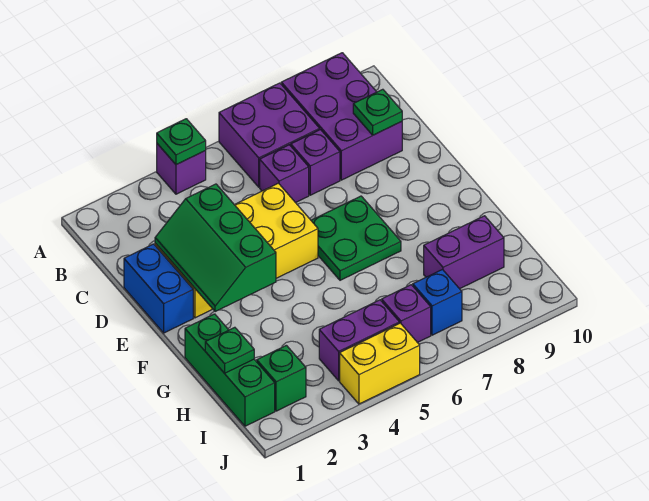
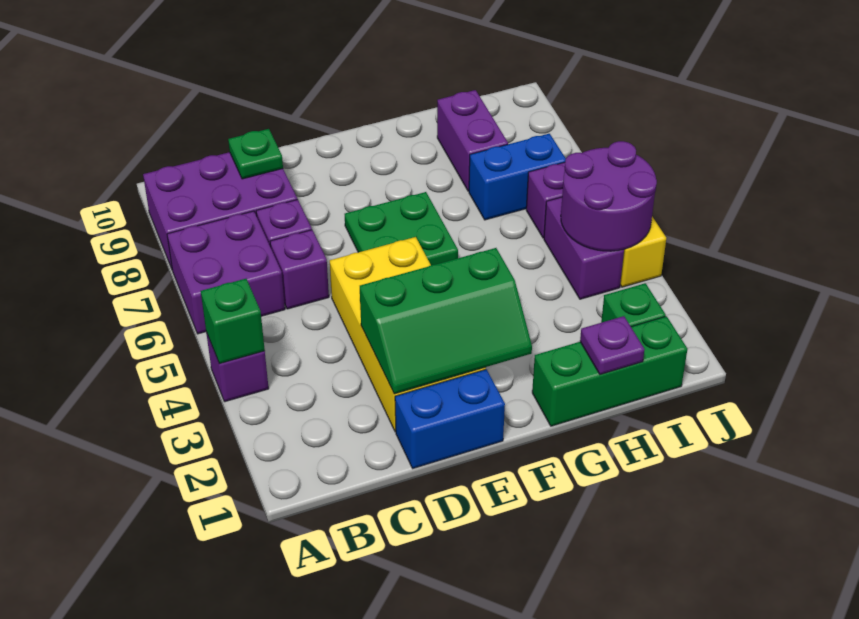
green plate A4 level 2 -> green brick A4 level 2
green plate H1 level 2 -> purple plate H1 level 2
none -> purple round brick I4:J5 level 2
blue brick I7 level 1 -> blue brick H7:I7 level 1

